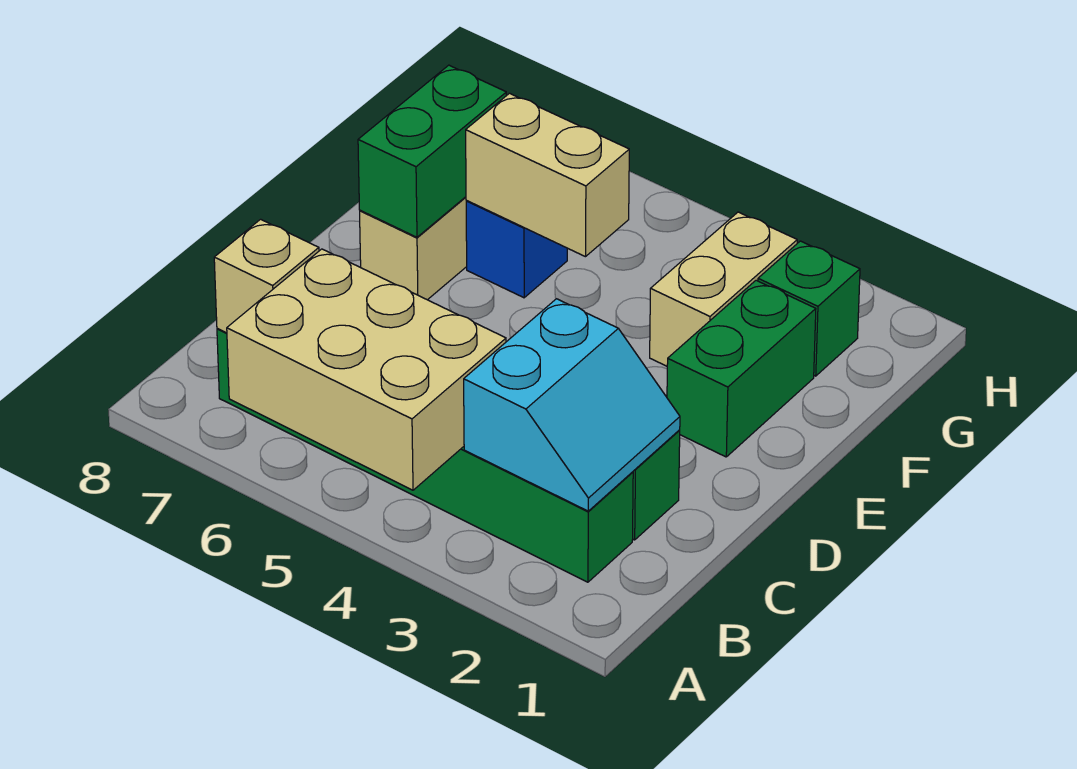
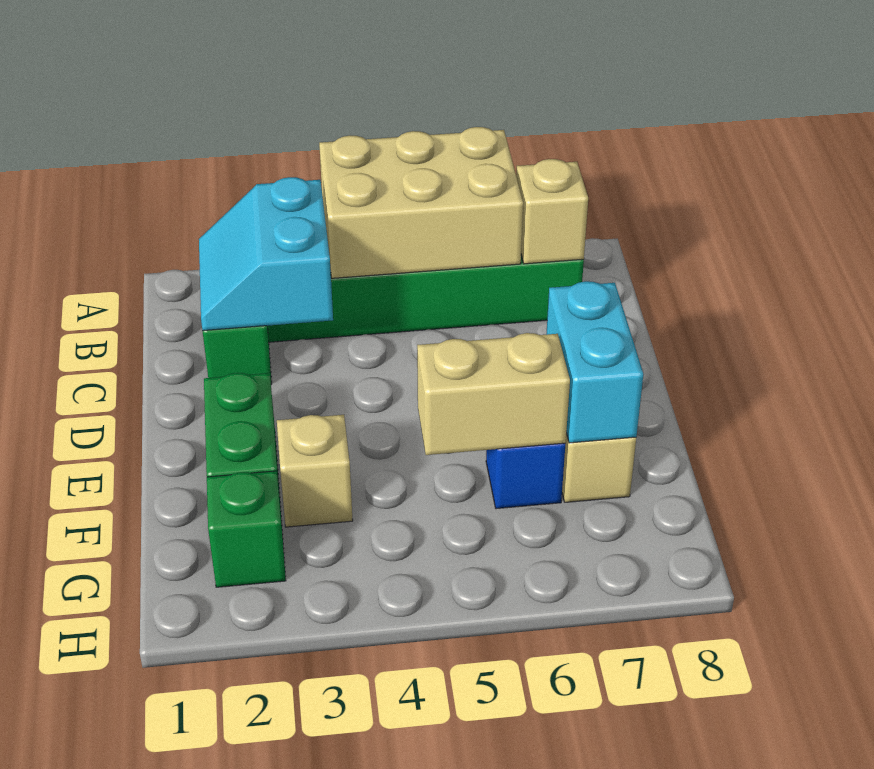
green brick E7:F7 level 2 -> cyan brick E7:F7 level 2
tan brick F3:G3 level 1 -> tan brick F3 level 1

